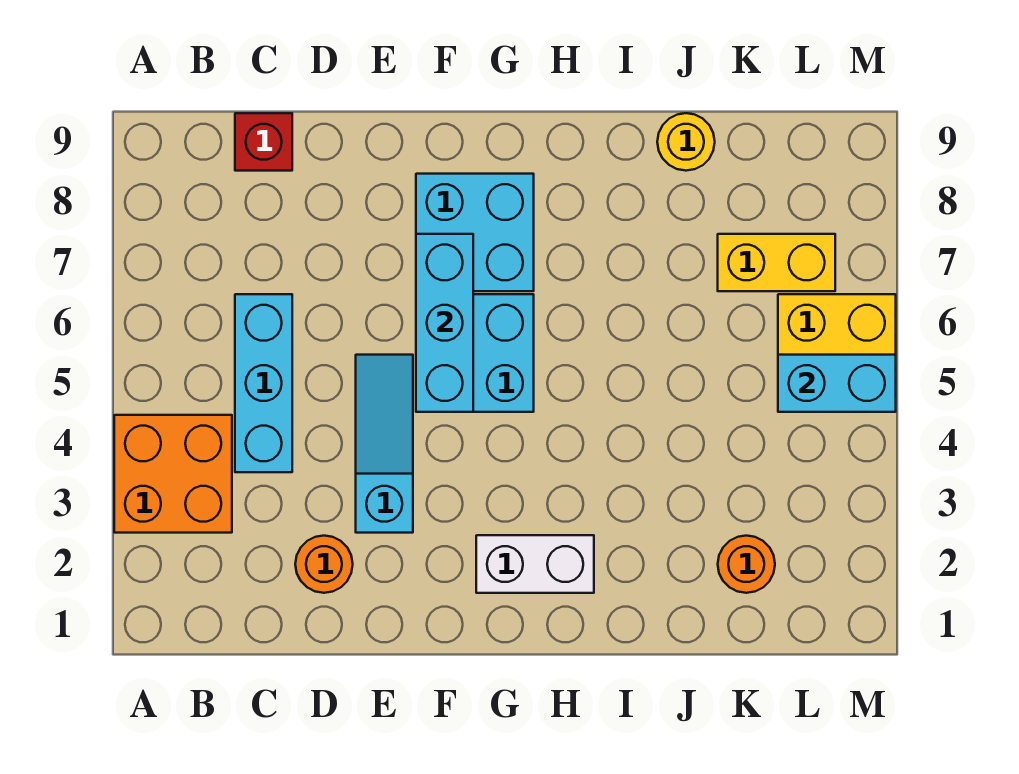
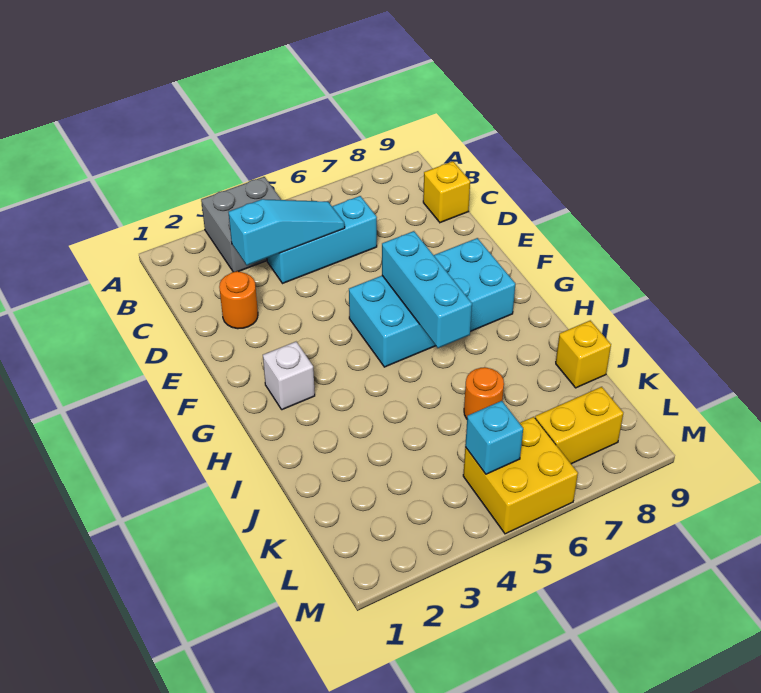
orange brick A3:B4 level 1 -> grey brick A3:B4 level 1
red brick C9 level 1 -> yellow brick C9 level 1
cyan slope E3:E5 level 1 top 3 -> cyan slope C3:C5 level 2 top 3
cyan brick F5:F7 level 2 -> cyan brick F6:H6 level 2
white brick G2:H2 level 1 -> white brick G2 level 1
yellow round brick J9 level 1 -> yellow brick J9 level 1
orange round brick K2 level 1 -> orange round brick J6 level 1
yellow brick K7:L7 level 1 -> yellow brick L7:L8 level 1
cyan brick L5:M5 level 2 -> cyan brick L5 level 2

